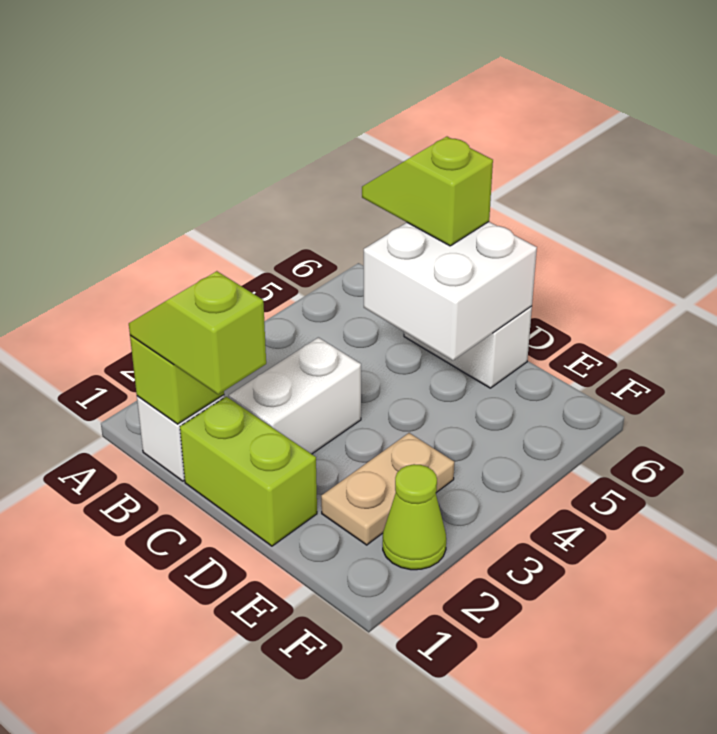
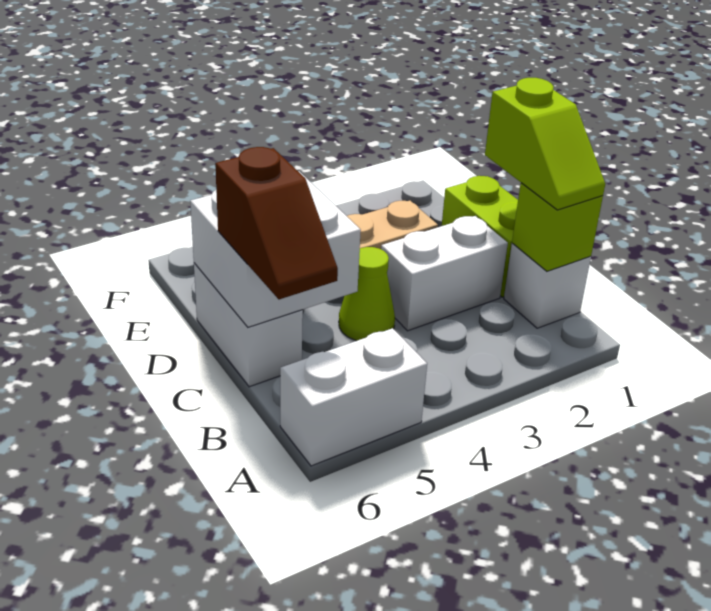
none -> white brick A5:A6 level 1
lime slope B6:C6 level 3 top C -> brown slope B6:C6 level 3 top C
lime cone F2 level 1 -> lime cone C4 level 1

